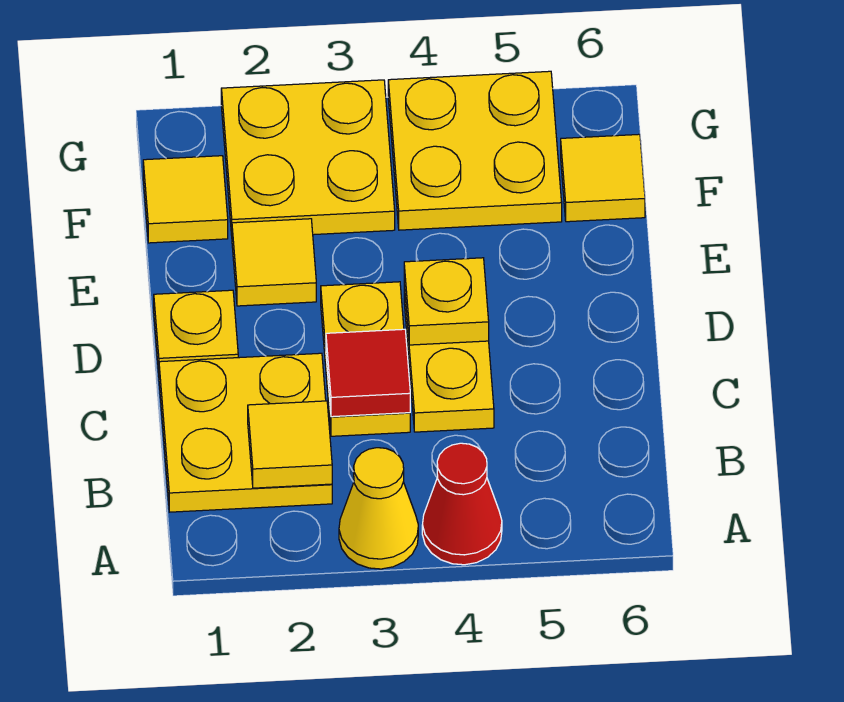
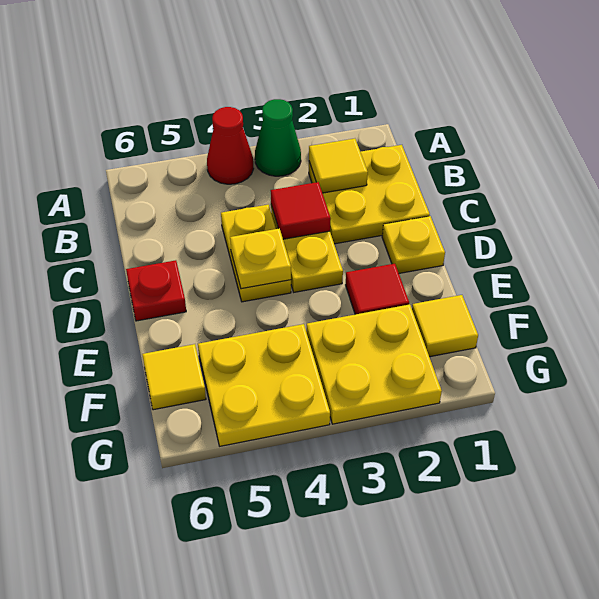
yellow cone A3 level 1 -> green cone A3 level 1
none -> red plate D6 level 1
yellow tile E2 level 1 -> red tile E2 level 1

